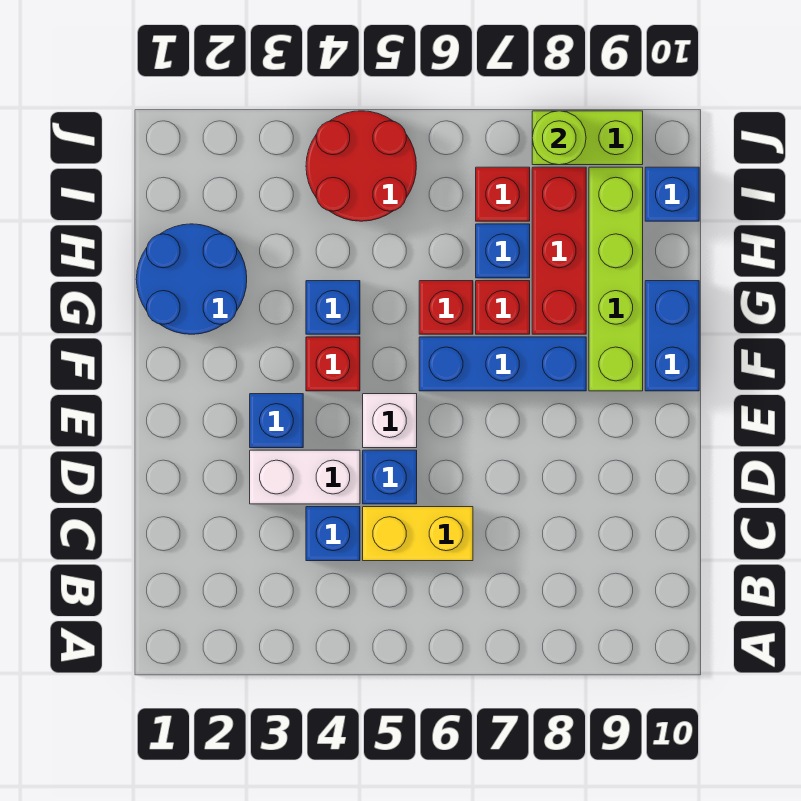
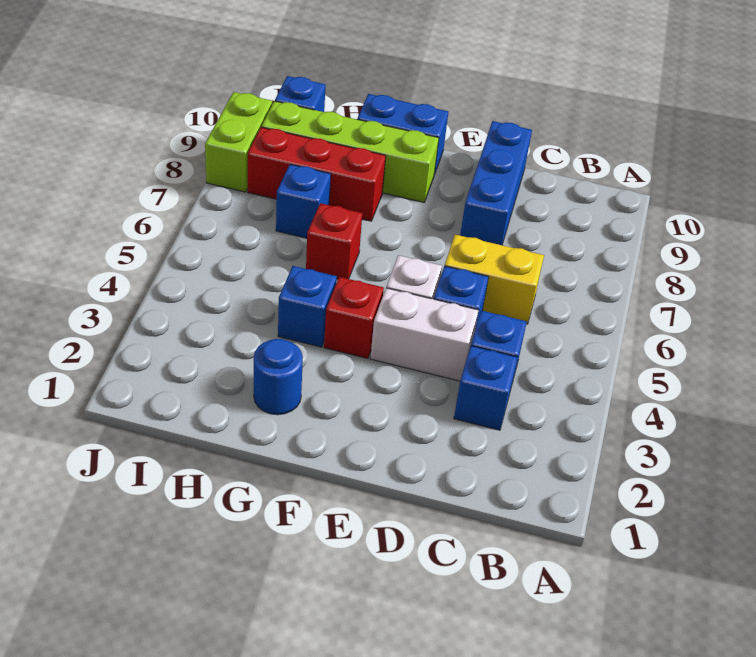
yellow brick C5:C6 level 1 -> yellow brick C6:D6 level 1
white brick D3:D4 level 1 -> white brick D4:E4 level 1
blue brick E3 level 1 -> blue brick C3 level 1
blue brick F6:F8 level 1 -> blue brick D8:D10 level 1
blue round brick G1:H2 level 1 -> blue round brick G2 level 1
red brick G7 level 1 -> none
red round brick I4:J5 level 1 -> none
red brick I7 level 1 -> none
lime round brick J8 level 2 -> none

